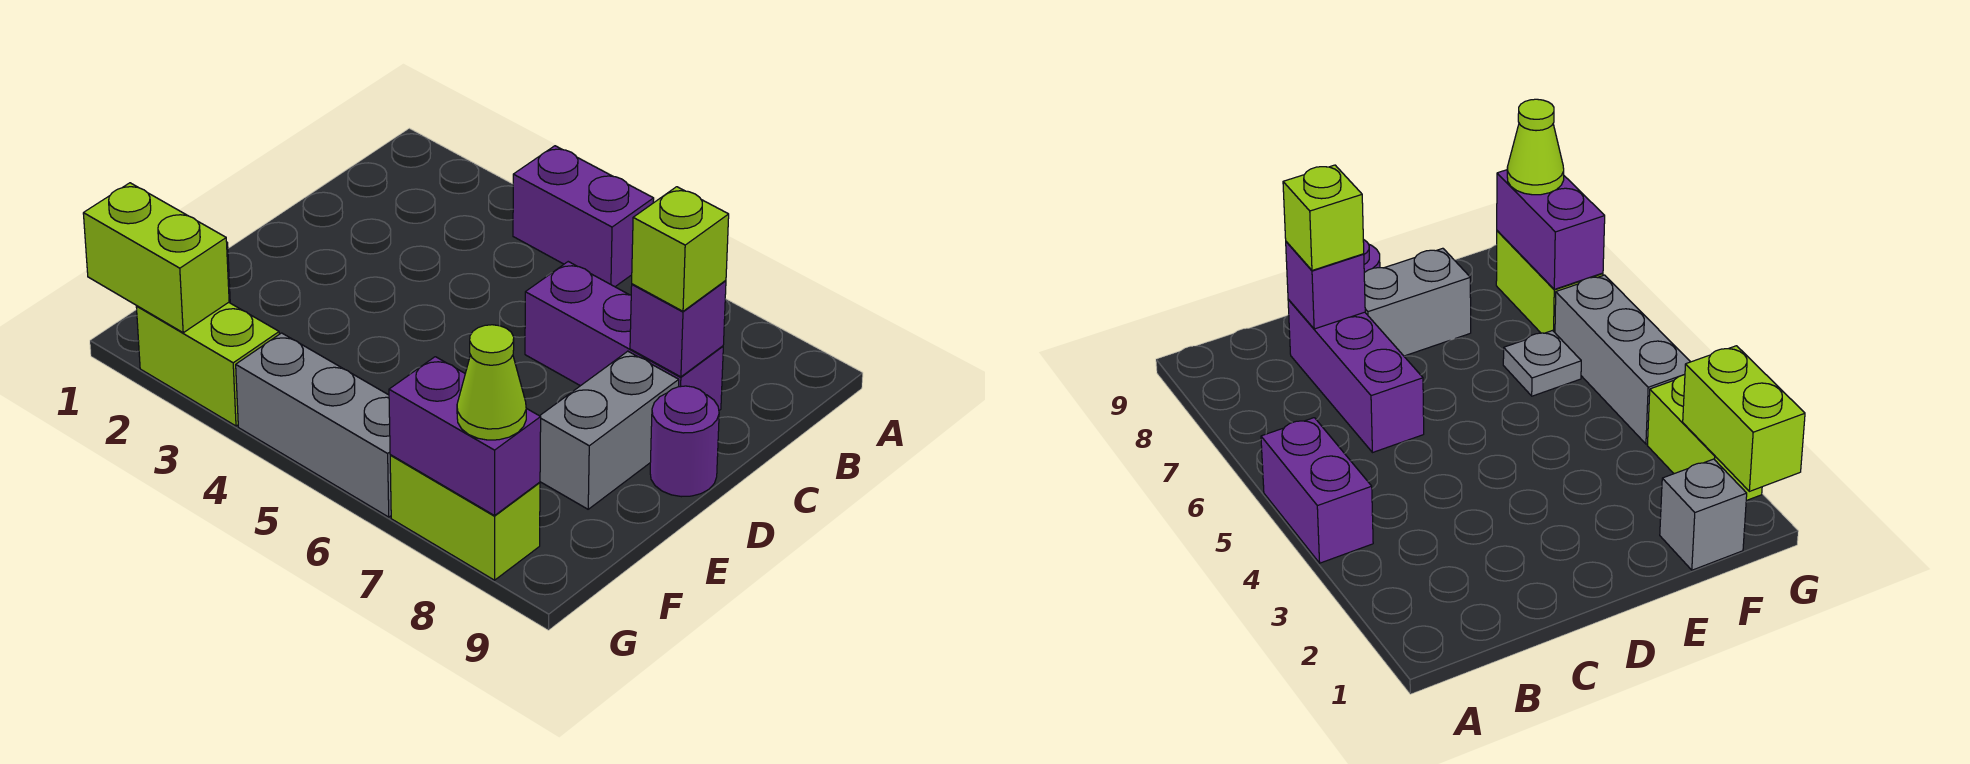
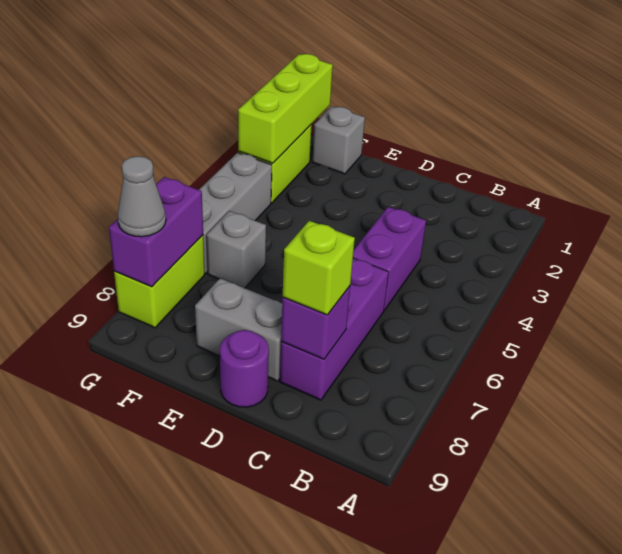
purple brick A4:A5 level 1 -> purple brick C4:C5 level 1
grey plate F6 level 1 -> grey brick F6 level 1
lime brick G1:G2 level 2 -> lime brick G1:G3 level 2
lime cone G8 level 3 -> grey cone G8 level 3

